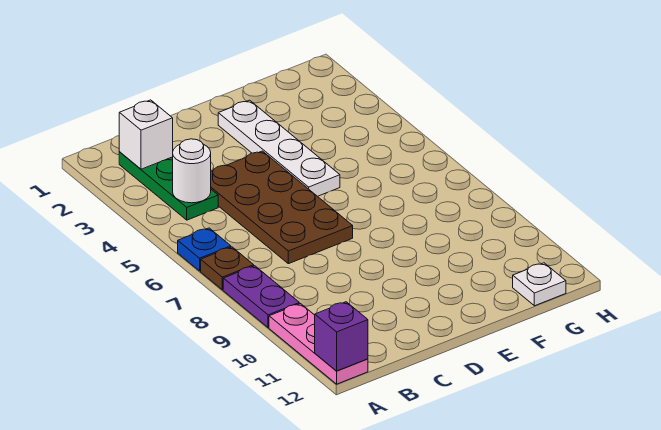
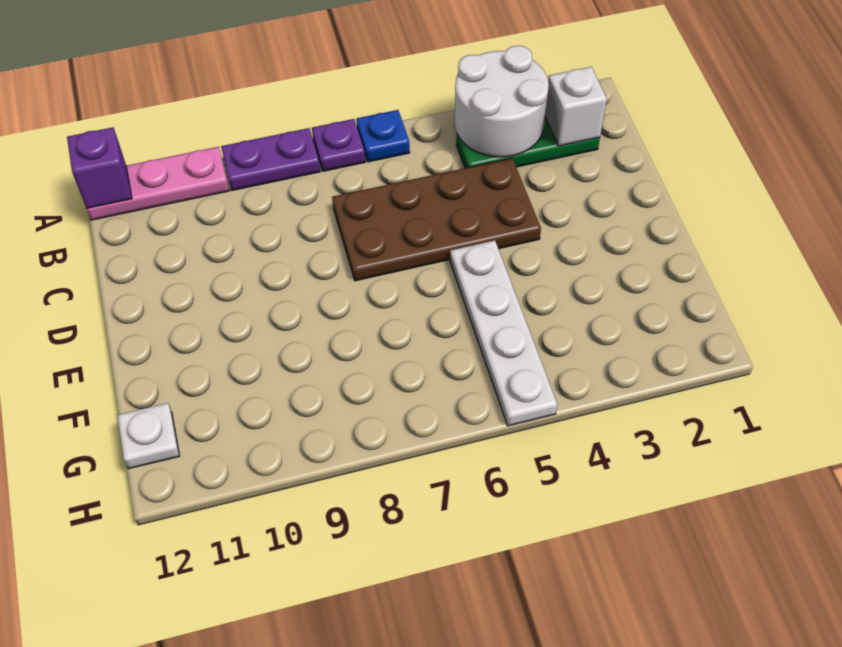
brown plate A7 level 1 -> purple plate A7 level 1
white round brick B4 level 2 -> white round brick A3:B4 level 2
white plate E2:E5 level 1 -> white plate E5:H5 level 1

